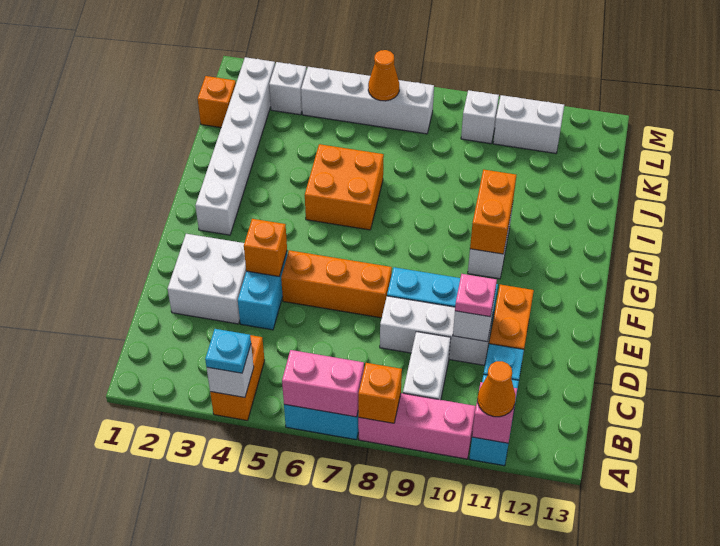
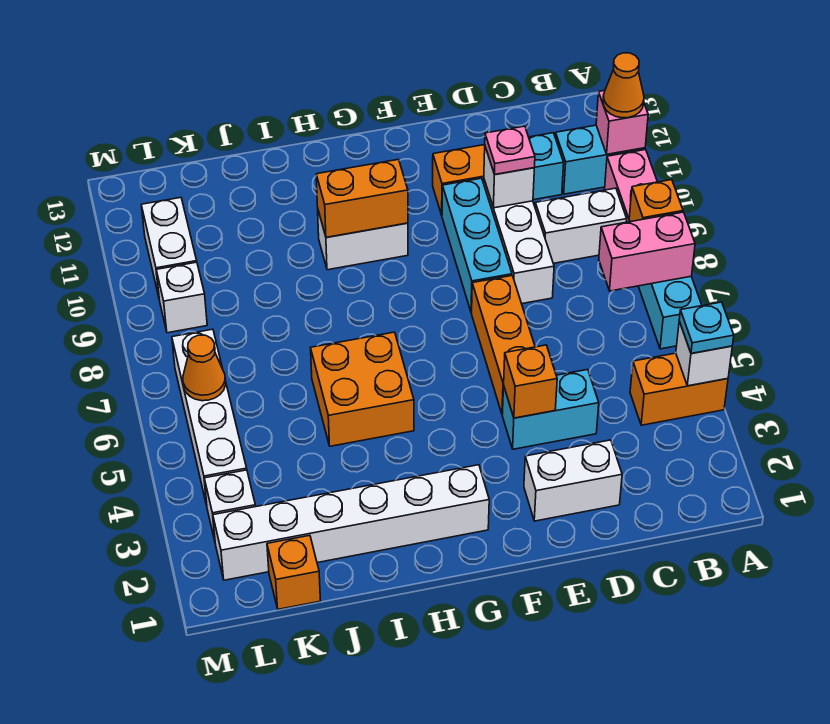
pink brick A6:A7 level 2 -> pink brick A7:B7 level 2
white brick D2:E3 level 1 -> white brick D2:E2 level 1

